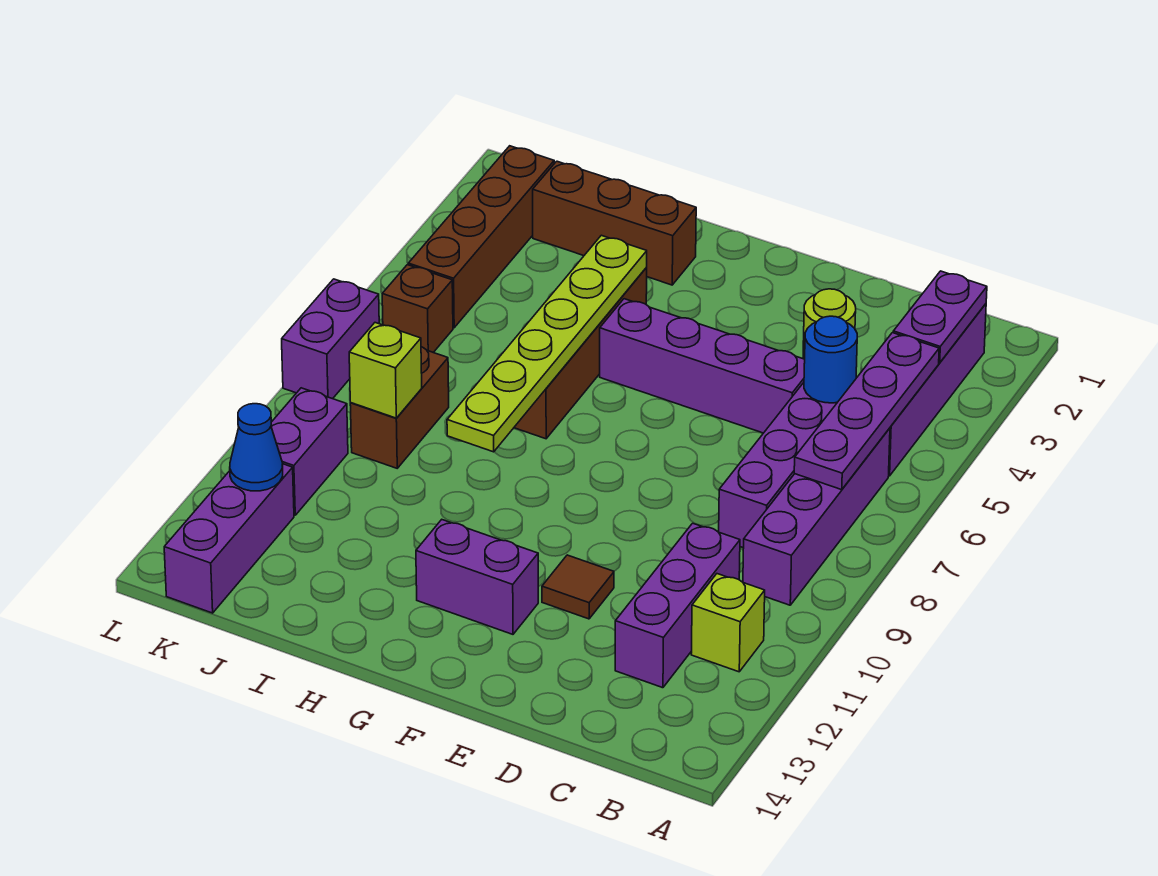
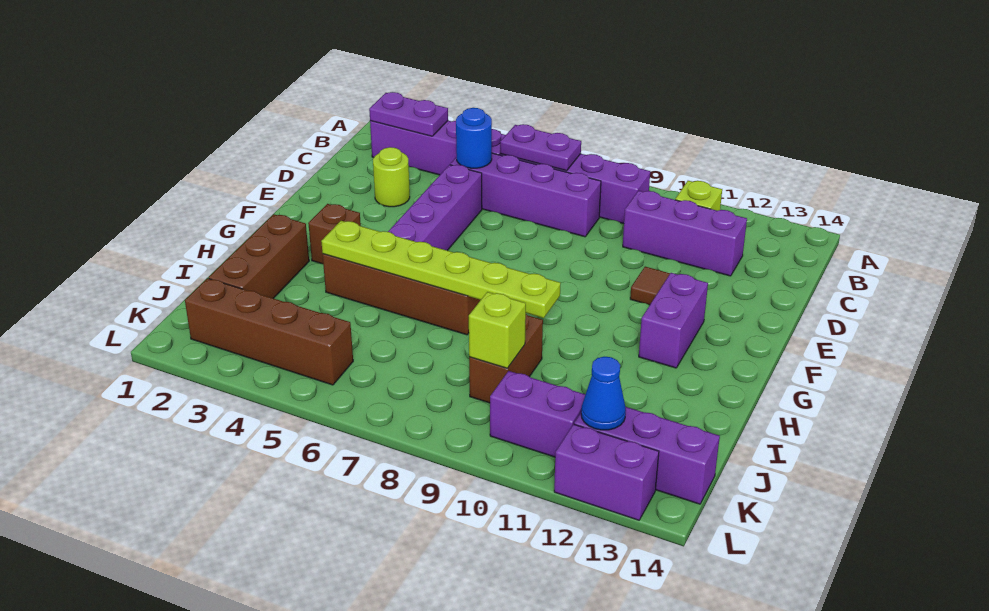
purple plate B4:B7 level 2 -> purple plate B6:B7 level 2
brown brick J8:J9 level 1 -> brown brick I9:J9 level 1
brown brick K6 level 1 -> brown brick G3 level 1
purple brick L7:L8 level 1 -> purple brick L12:L13 level 1

